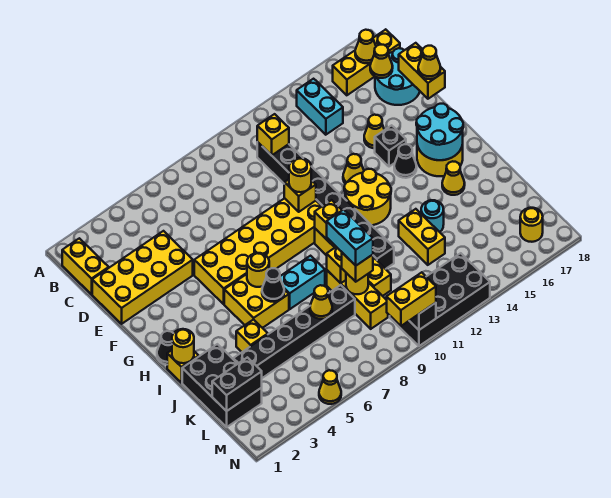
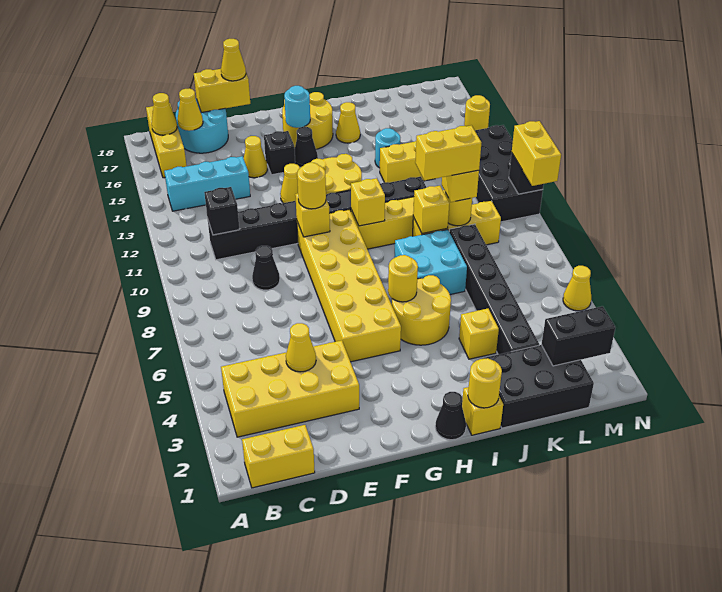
cyan brick B14:C14 level 1 -> cyan brick B14:D14 level 1
yellow brick C11 level 2 -> black brick C11 level 2
yellow brick D1:E4 level 1 -> yellow brick B3:E4 level 1
cyan round brick G16:H17 level 2 -> cyan round brick G16 level 2
yellow brick H5:I6 level 1 -> yellow round brick H5:I6 level 1
black cone I6 level 2 -> black cone D9 level 1
cyan brick I7:I8 level 1 -> cyan brick I7:J8 level 1
cyan brick J9:K9 level 4 -> yellow brick J9:K9 level 4
yellow cone K7 level 2 -> yellow cone D4 level 2
black brick L1:L2 level 2 -> black brick L2:M2 level 2
yellow round brick M17 level 1 -> yellow round brick N15 level 1

